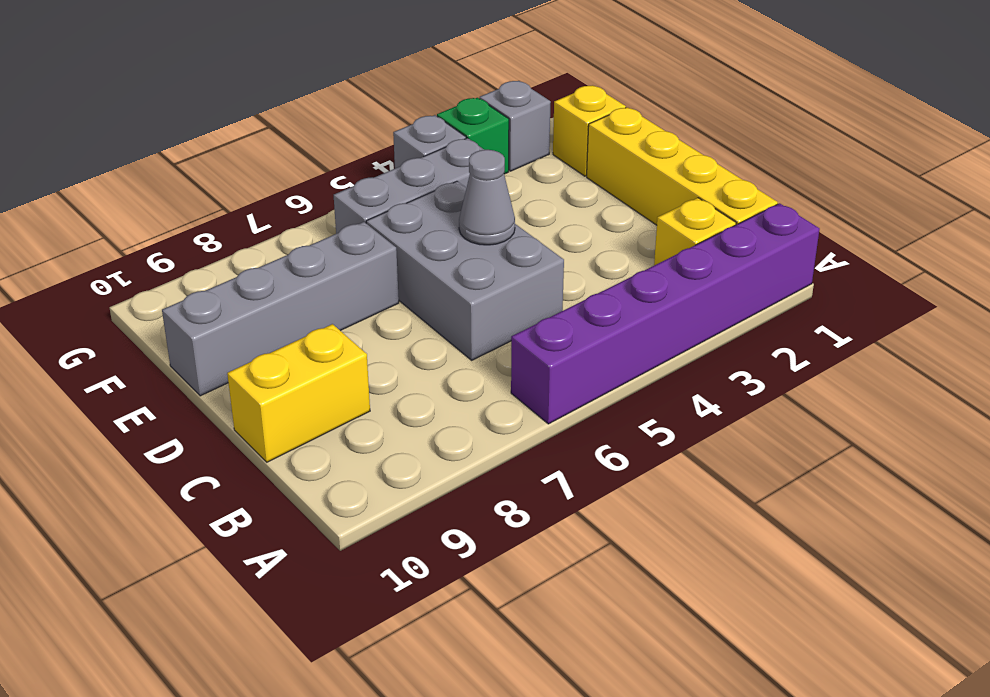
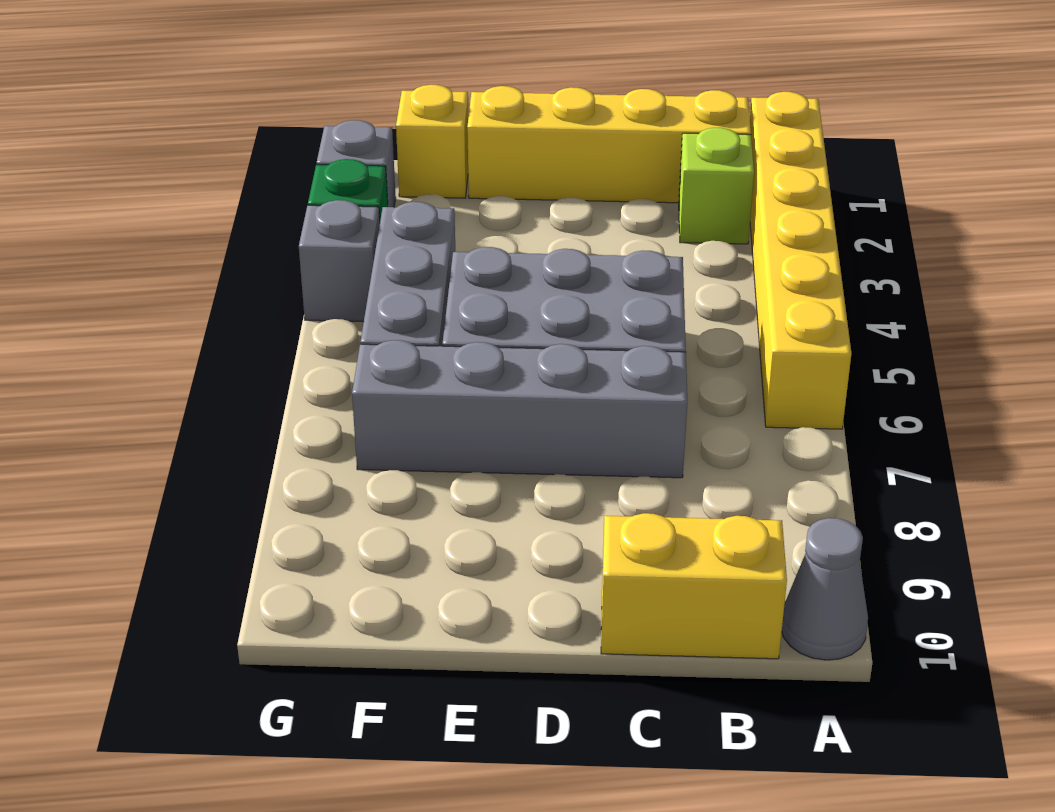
purple brick A1:A6 level 1 -> yellow brick A1:A6 level 1
yellow brick B2 level 1 -> lime brick B2 level 1
yellow brick C9:C10 level 1 -> yellow brick B10:C10 level 1
grey cone D5 level 2 -> grey cone A10 level 1
grey brick E7:E10 level 1 -> grey brick C7:F7 level 1

